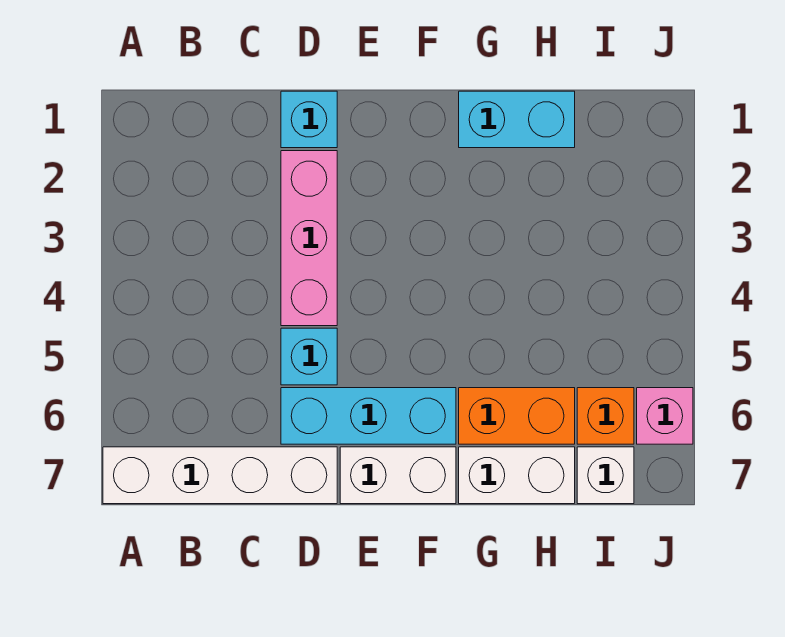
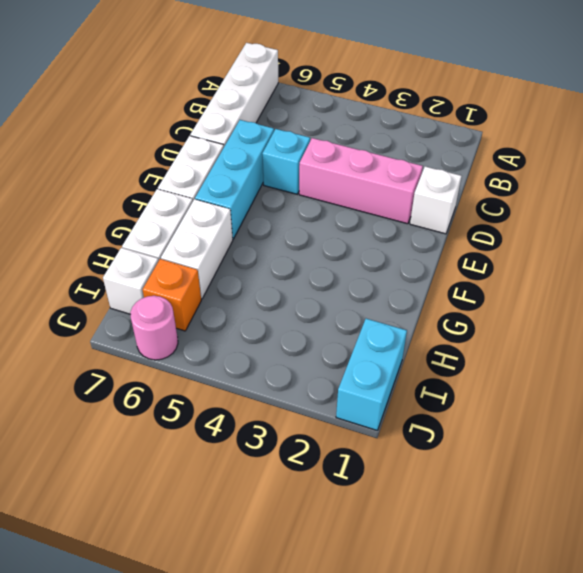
cyan brick D1 level 1 -> white brick D1 level 1
cyan brick G1:H1 level 1 -> cyan brick I1:J1 level 1
orange brick G6:H6 level 1 -> white brick G6:H6 level 1
pink brick J6 level 1 -> pink round brick J6 level 1

